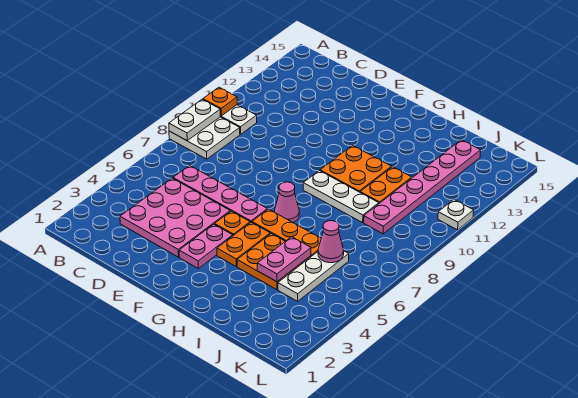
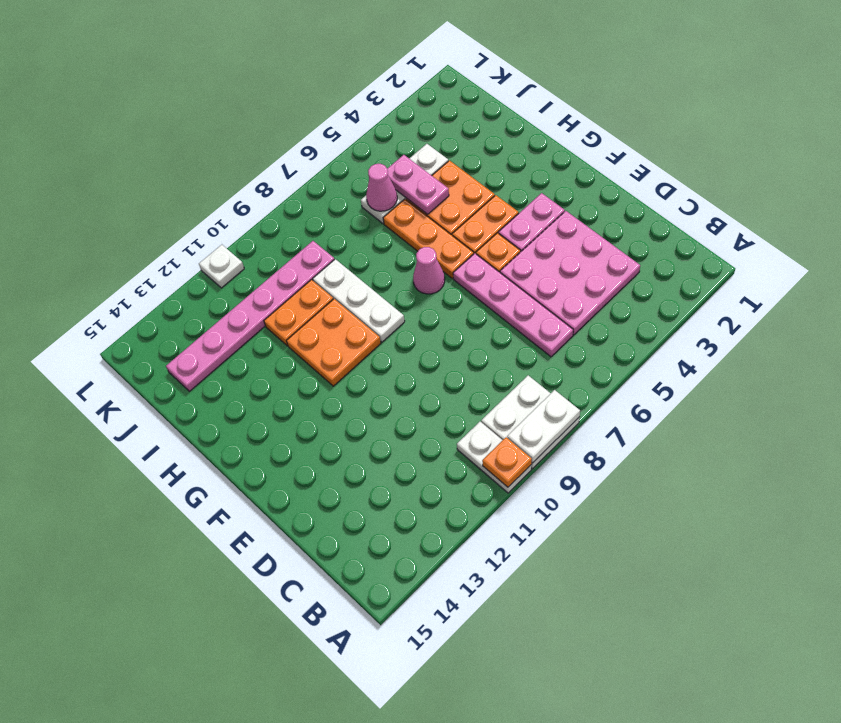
pink plate I4:I5 level 2 -> pink plate I5:J5 level 2

